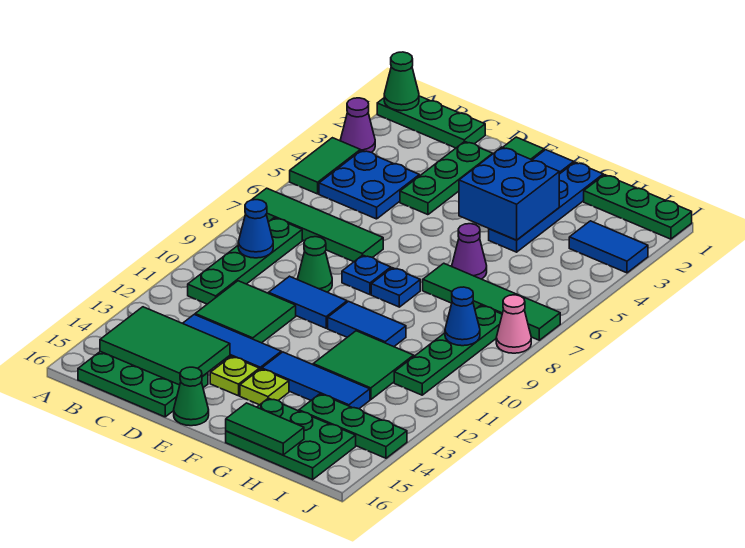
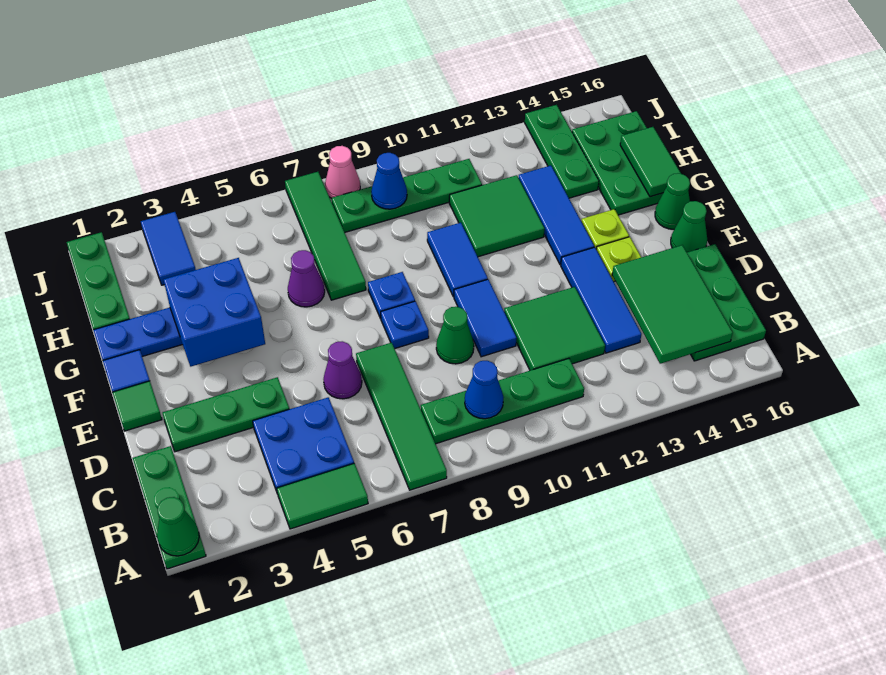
purple cone A3 level 1 -> purple cone D6 level 1
none -> green cone F16 level 1

